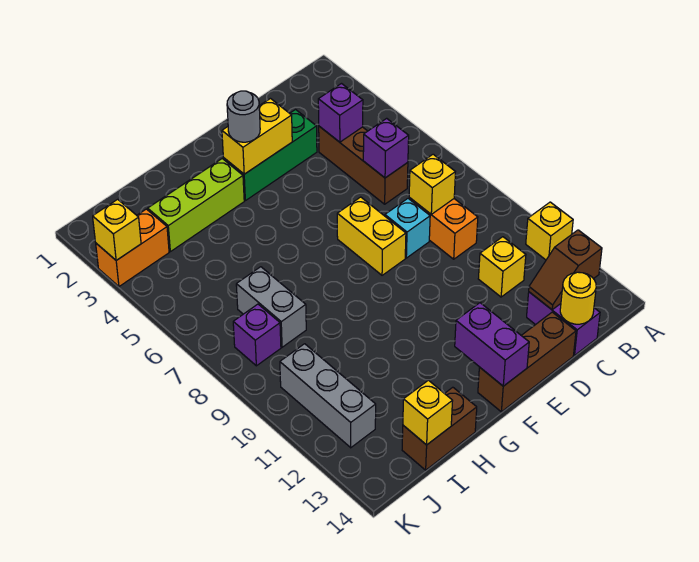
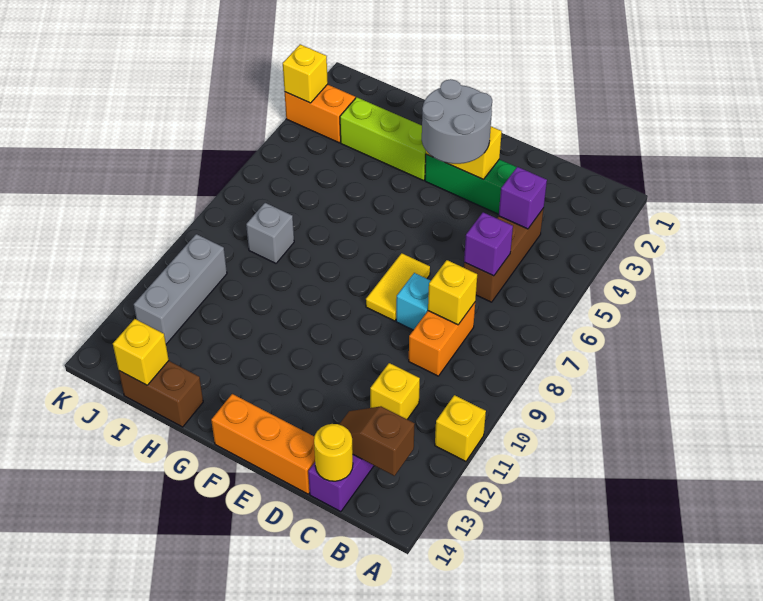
brown brick D14:F14 level 1 -> orange brick D14:F14 level 1
yellow brick E7:E8 level 1 -> yellow tile E7:E8 level 1
grey round brick F3 level 3 -> grey round brick E3:F4 level 3
purple brick F13:F14 level 2 -> none
grey brick I7:I8 level 1 -> grey brick I8 level 1
purple brick J8 level 1 -> none

